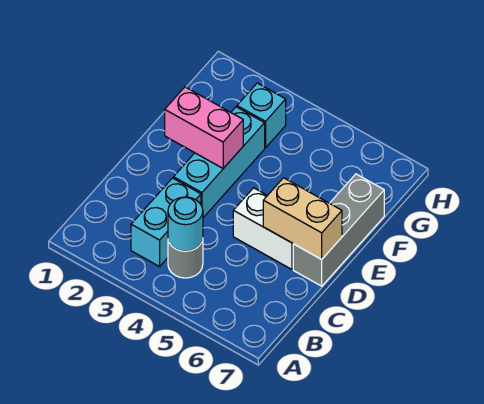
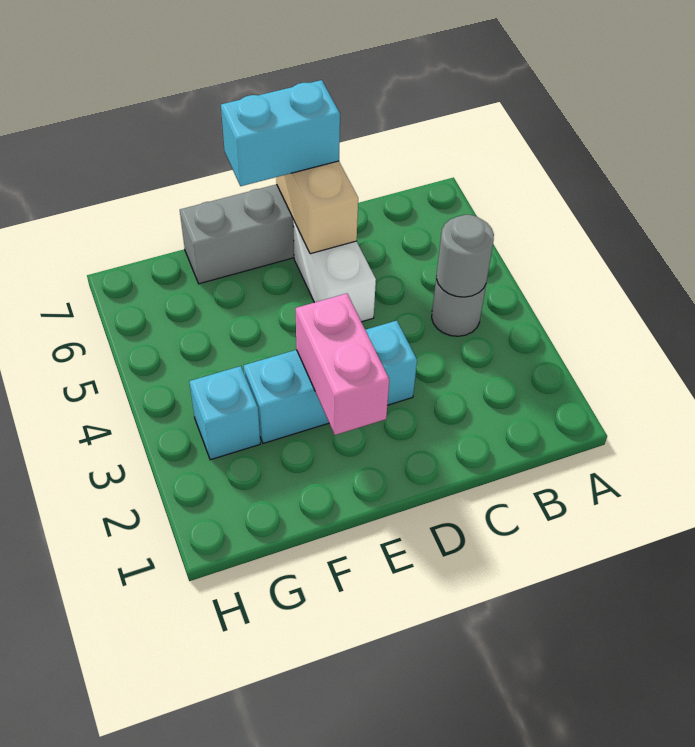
cyan brick B3:C3 level 1 -> cyan brick D7:E7 level 3
cyan round brick B4 level 2 -> grey round brick B4 level 2

